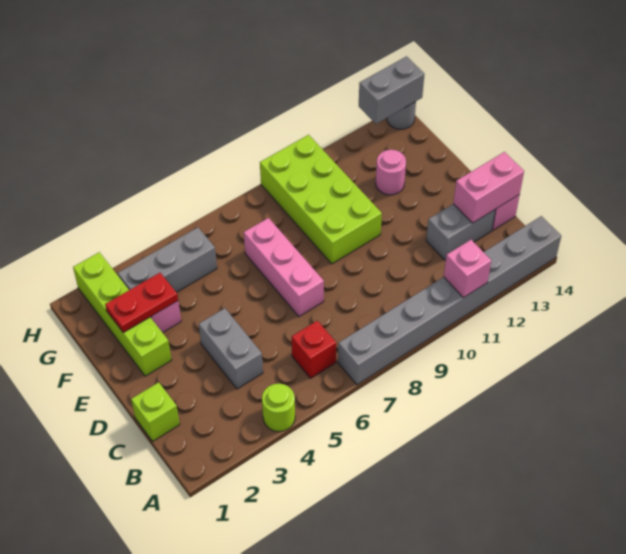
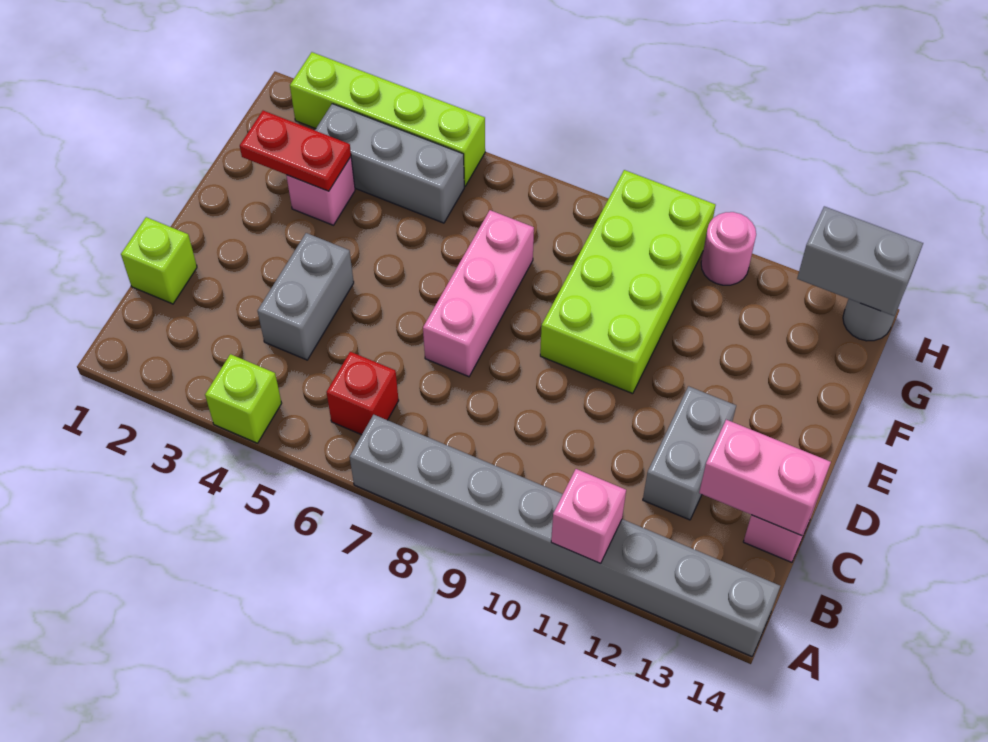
lime round brick A4 level 1 -> lime brick A4 level 1
grey brick C12:C13 level 1 -> grey brick C12:D12 level 1
lime brick E2:H2 level 1 -> lime brick H2:H5 level 1
pink round brick F12 level 1 -> pink round brick H11 level 1

